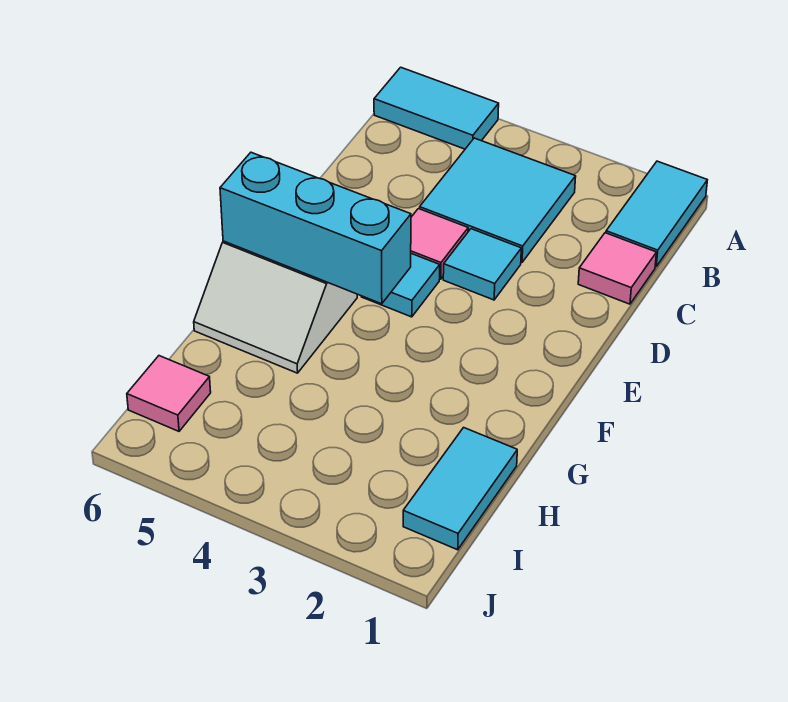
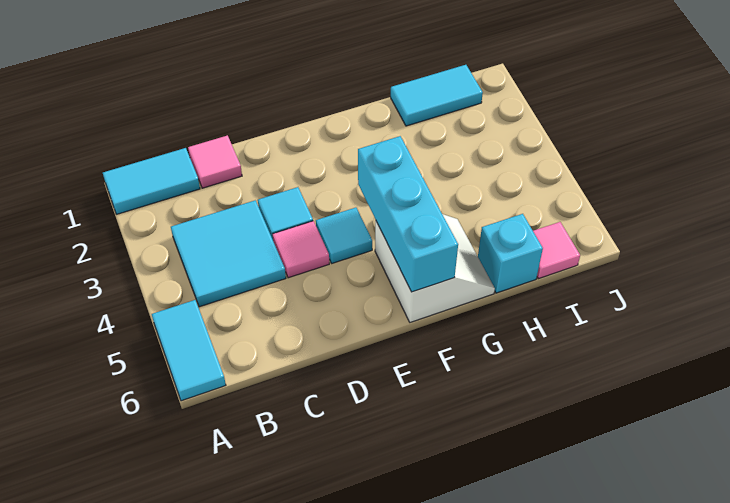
none -> cyan brick H6 level 1

